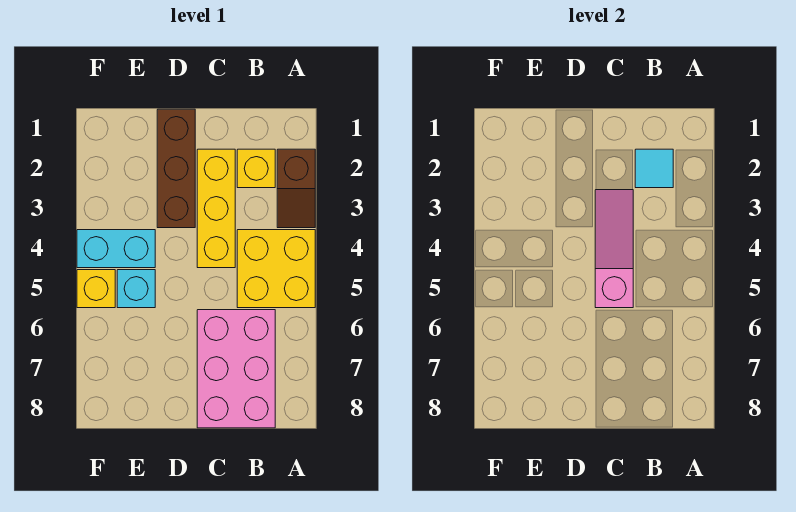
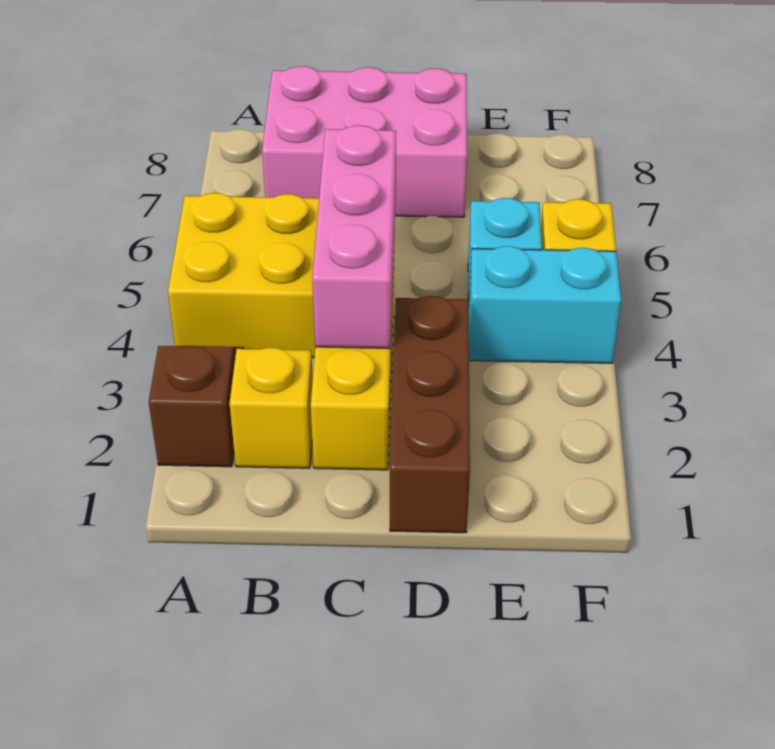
cyan tile B2 level 2 -> none
pink brick B6:C8 level 1 -> pink brick B7:D8 level 1
pink slope C3:C5 level 2 top 5 -> pink brick C3:C5 level 2

